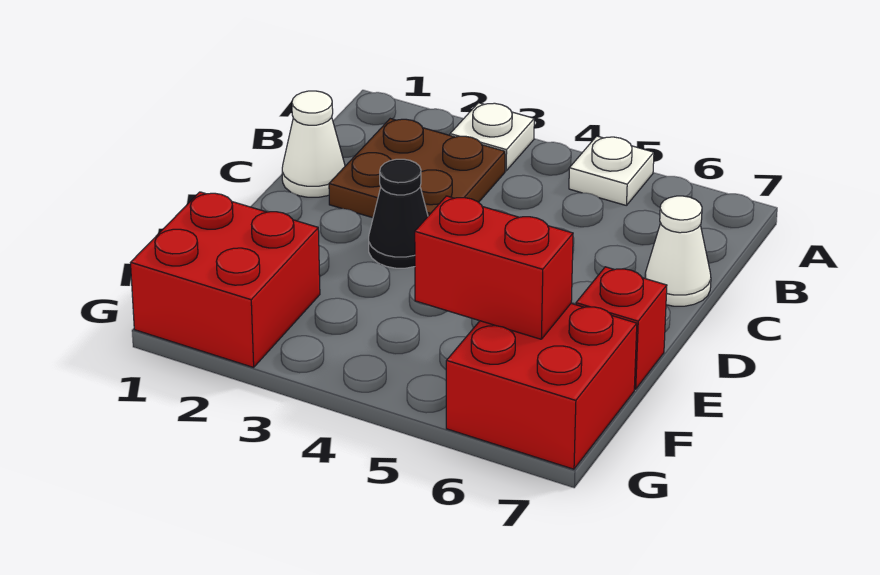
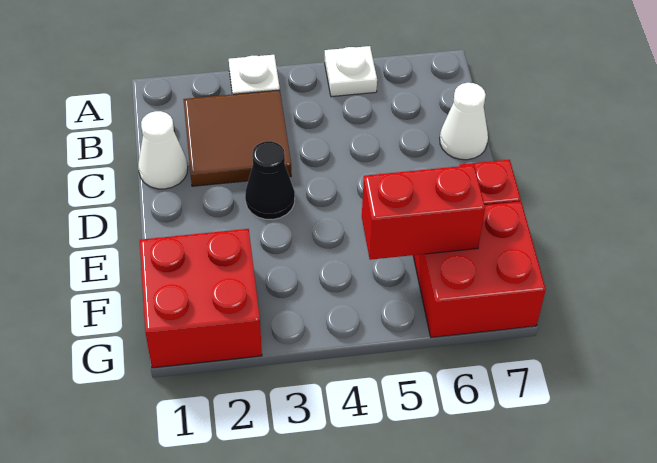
brown plate B2:C3 level 1 -> brown tile B2:C3 level 1

